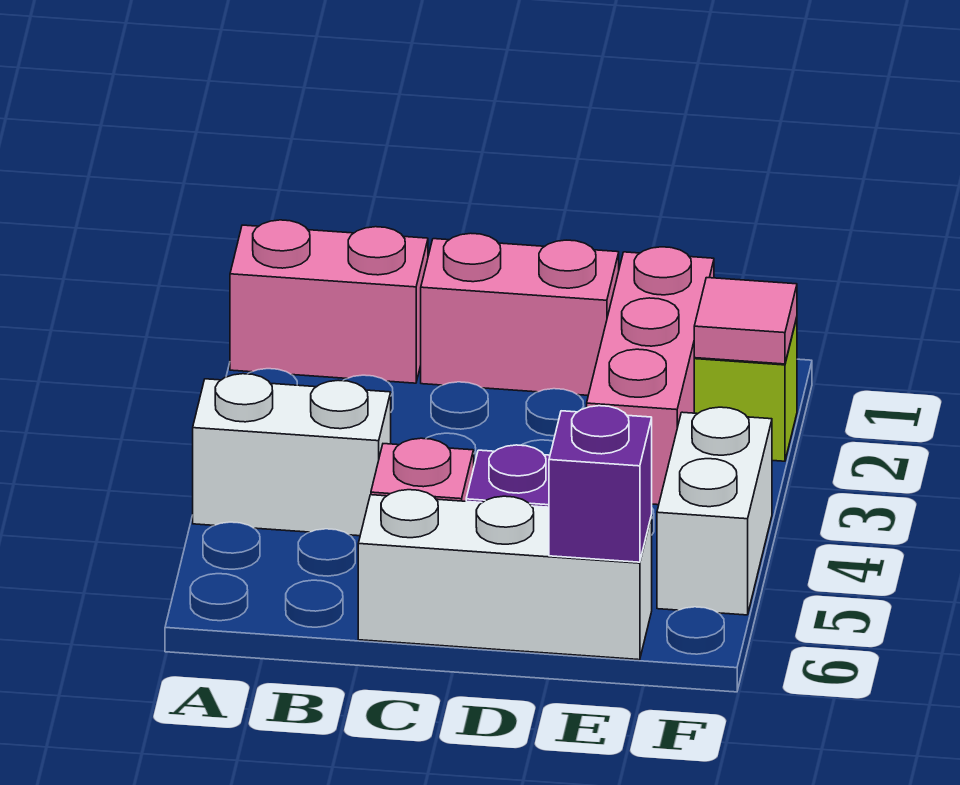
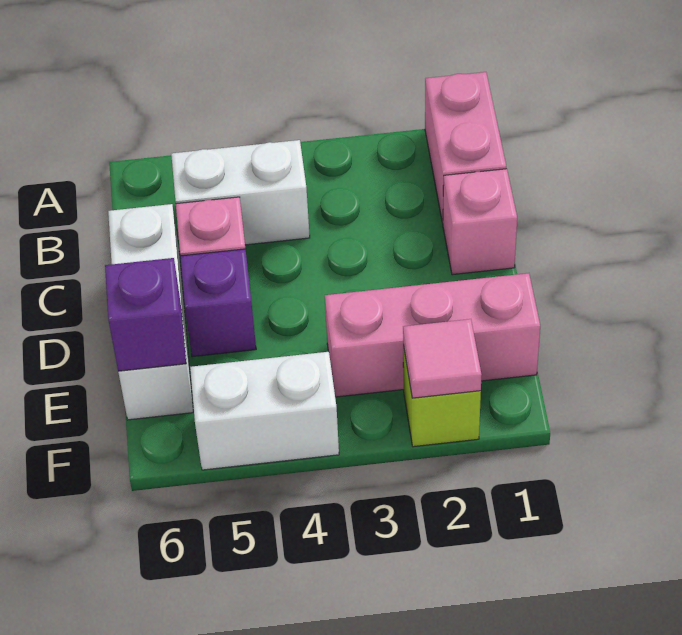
white brick A4:B4 level 1 -> white brick B4:B5 level 1
pink brick C1:D1 level 1 -> pink brick C1 level 1

